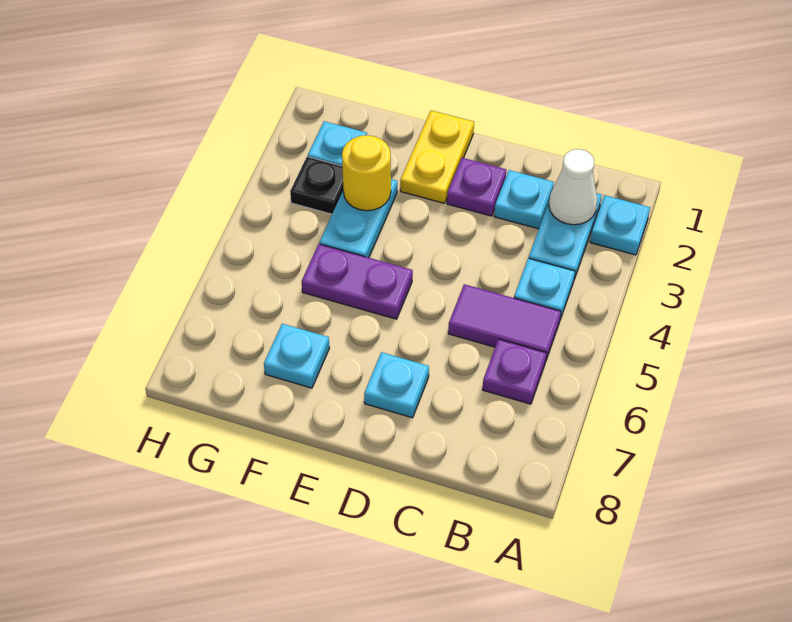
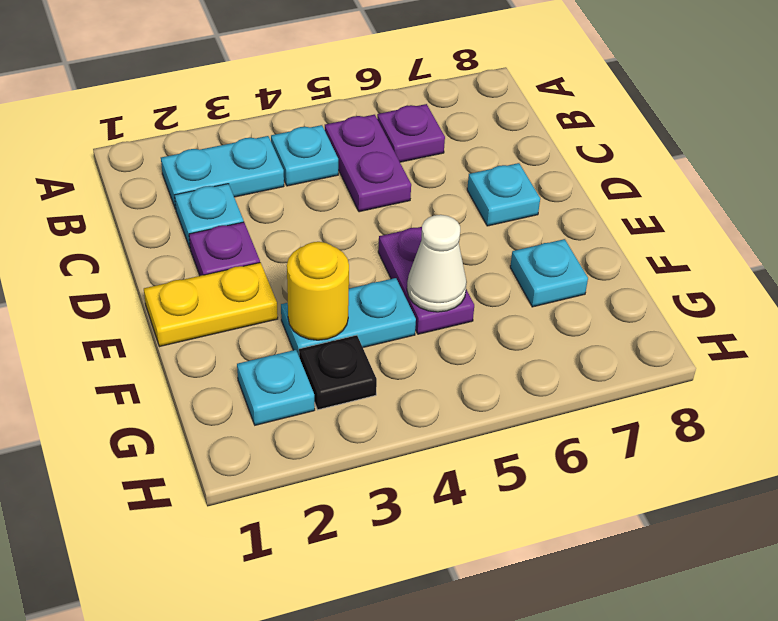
cyan plate A2 level 1 -> none
white cone B2 level 2 -> white cone F5 level 2
purple tile B5:C5 level 1 -> purple plate B5:C5 level 1

